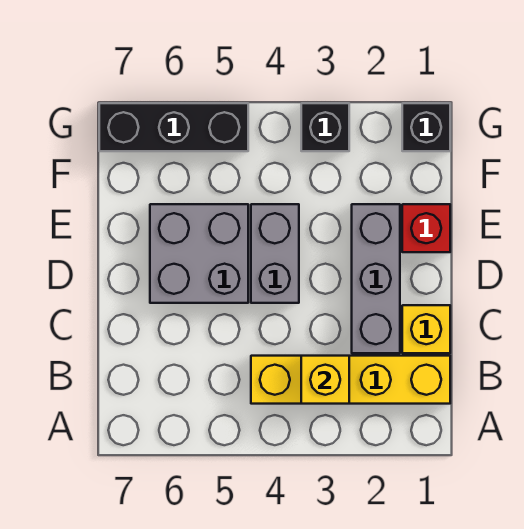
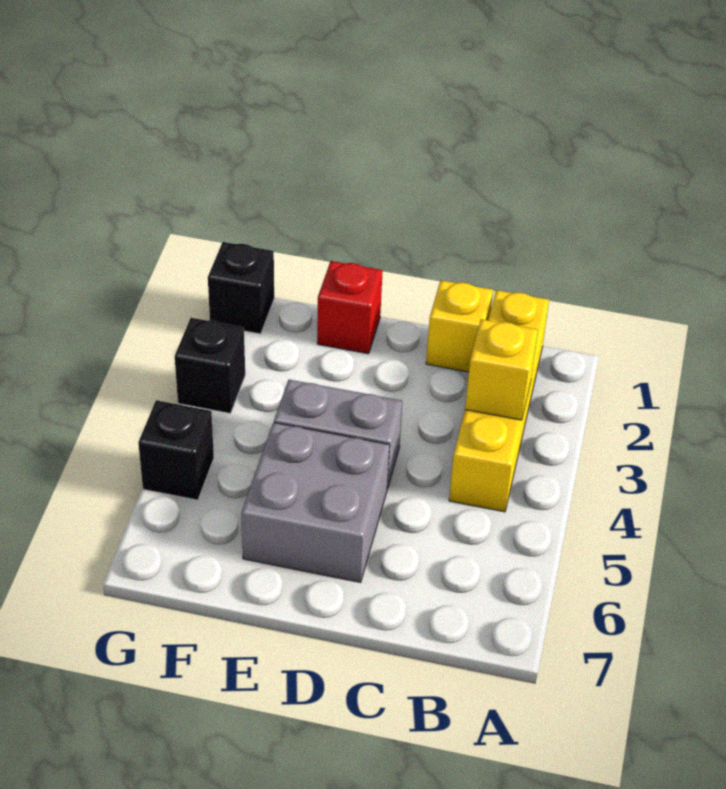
grey brick C2:E2 level 1 -> none
black brick G5:G7 level 1 -> black brick G5 level 1

